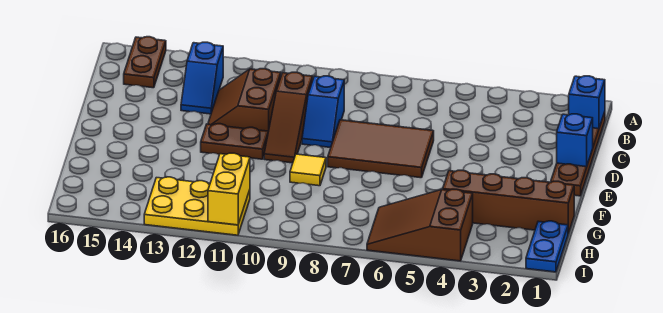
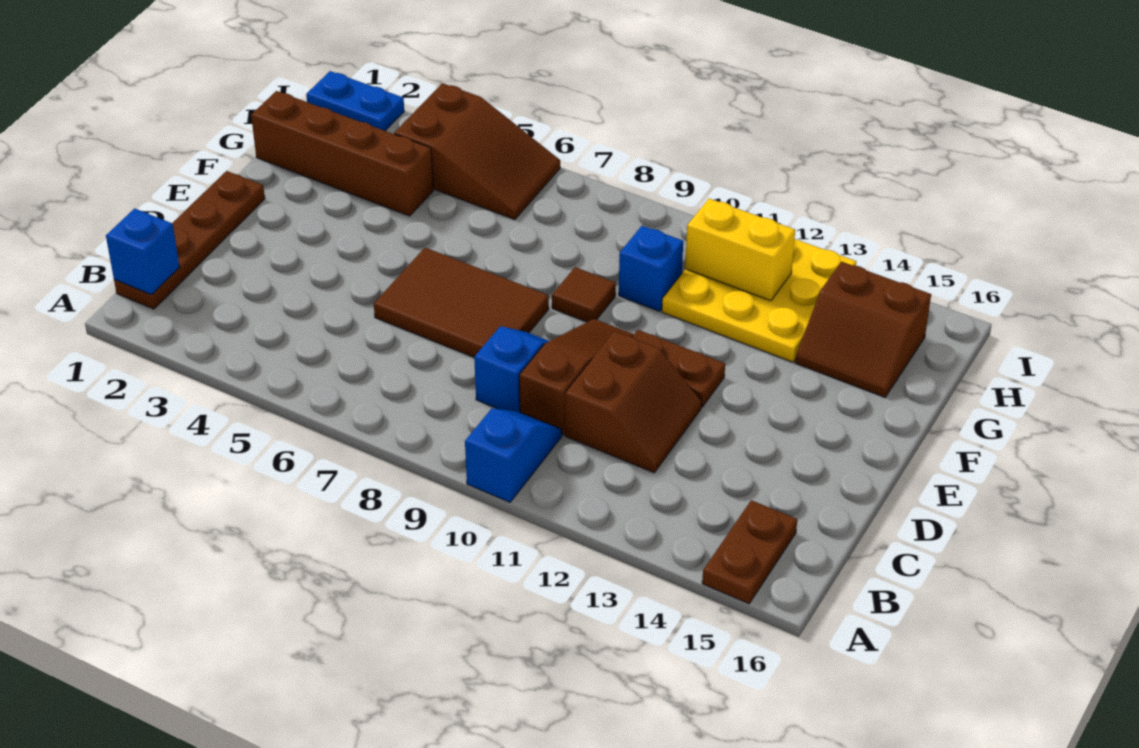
blue slope B13:C13 level 1 top B -> blue slope A10:B10 level 1 top A
blue brick D1 level 2 -> blue brick G10 level 1
yellow tile F9 level 1 -> brown tile F9 level 1
none -> brown slope G14:H15 level 1 top H
blue plate H1:I1 level 1 -> blue plate I1:I2 level 1
yellow plate H11:I13 level 1 -> yellow plate G11:I13 level 1
yellow brick H11:I11 level 2 -> yellow brick H11:H12 level 2

